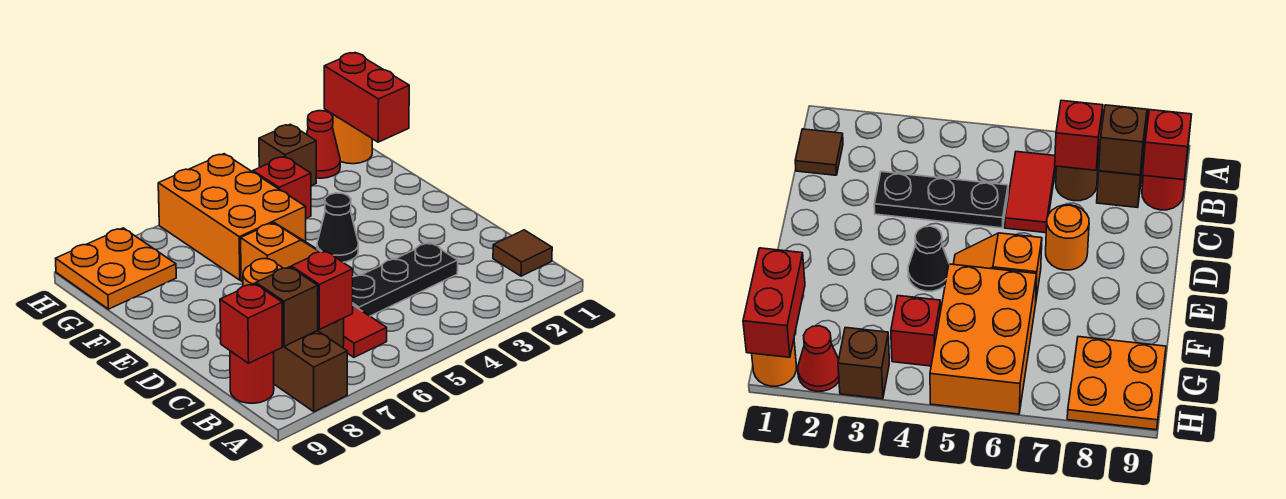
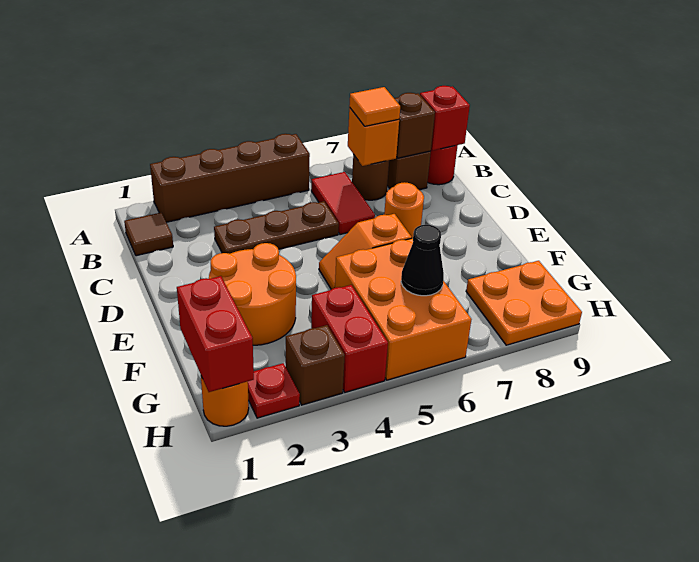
none -> brown brick A2:A5 level 1
red brick B7 level 2 -> orange brick B7 level 2
none -> orange tile B7 level 3
black plate C3:C5 level 1 -> brown plate C3:C5 level 1
none -> orange round brick E2:F3 level 1
black cone E4 level 1 -> black cone G6 level 2
red brick G4 level 1 -> red brick G4:H4 level 1
red cone H2 level 1 -> red plate H2 level 1

